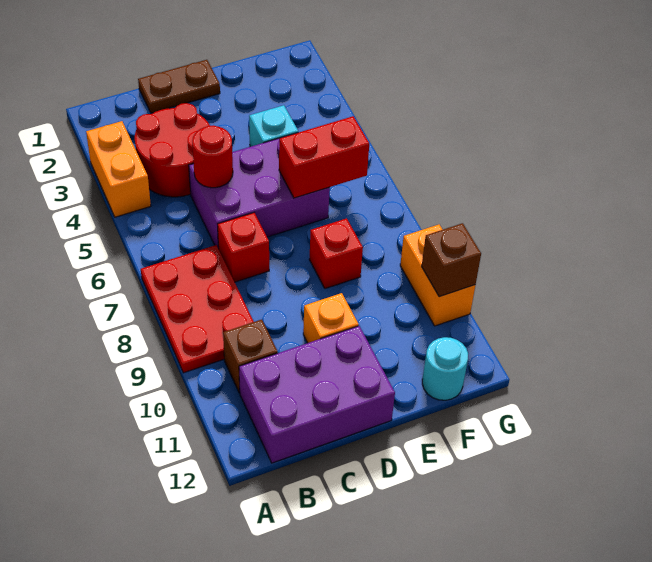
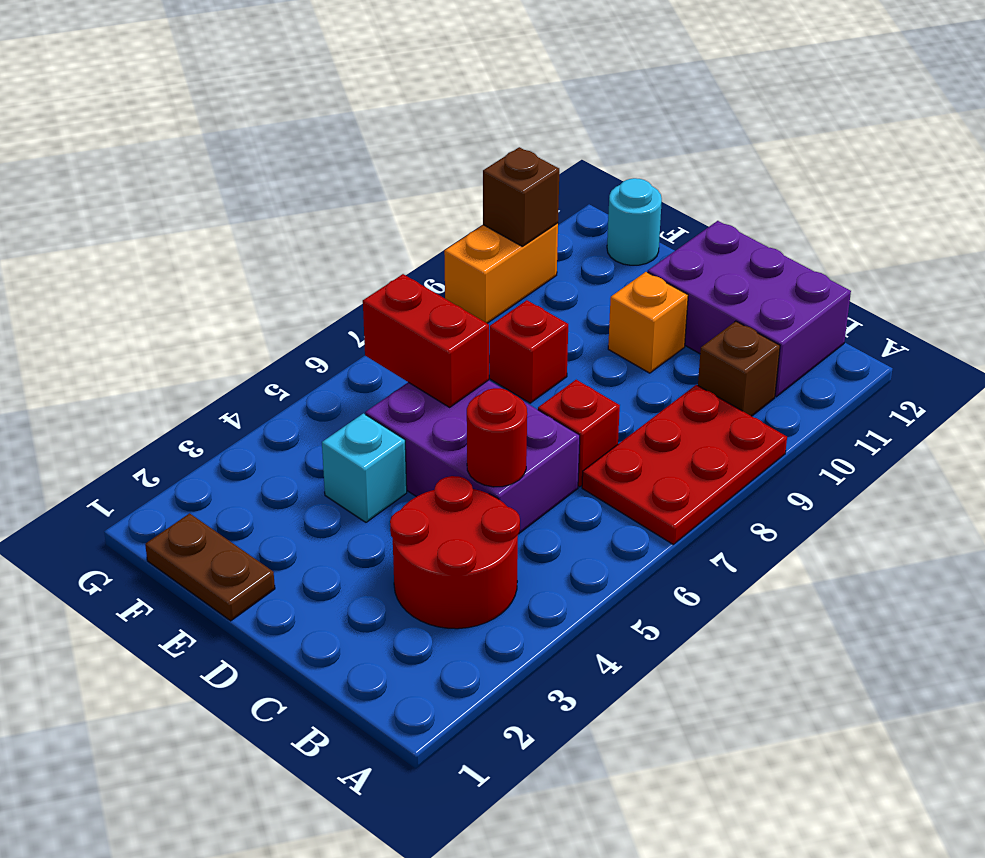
orange brick A3:A4 level 1 -> none
brown plate C1:D1 level 1 -> brown plate E1:F1 level 1

